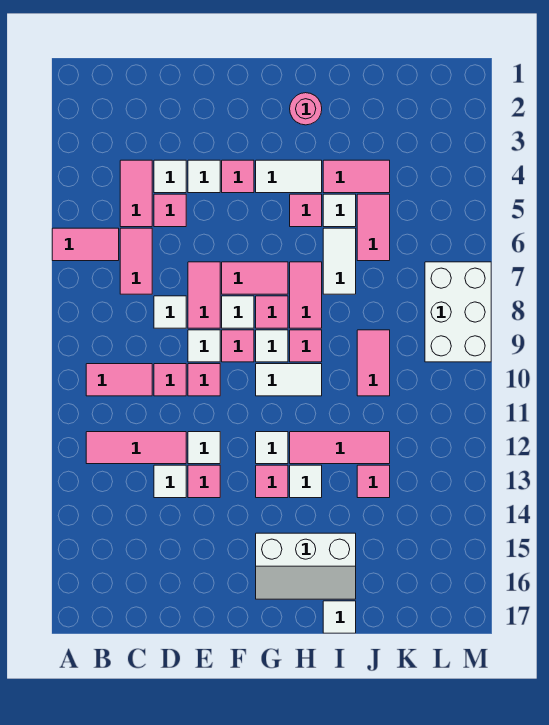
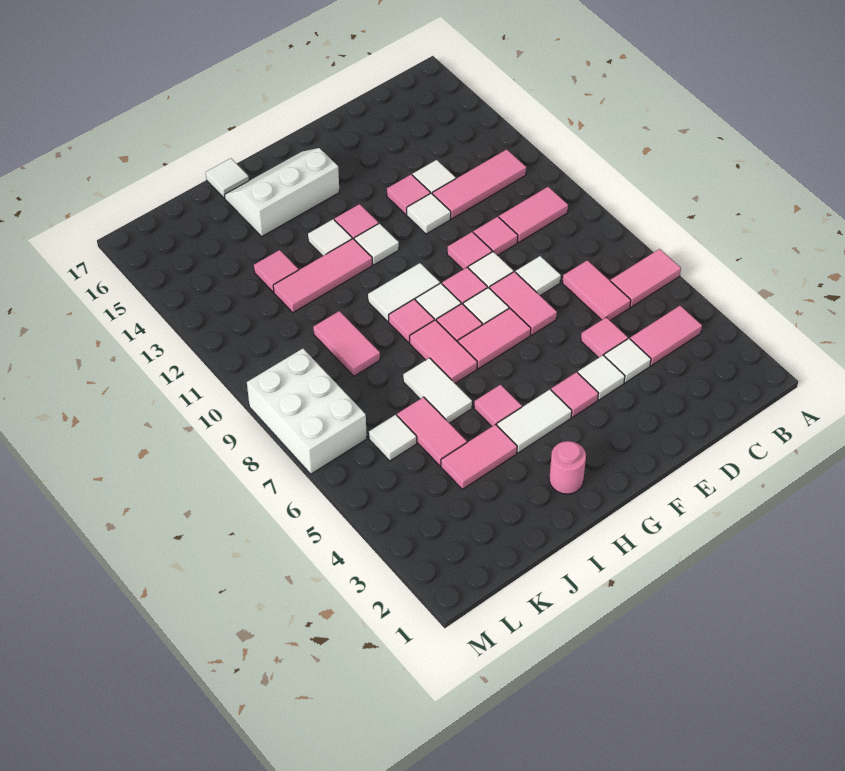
pink tile C4:C5 level 1 -> pink tile B4:C4 level 1
white tile I5 level 1 -> white tile K6 level 1

